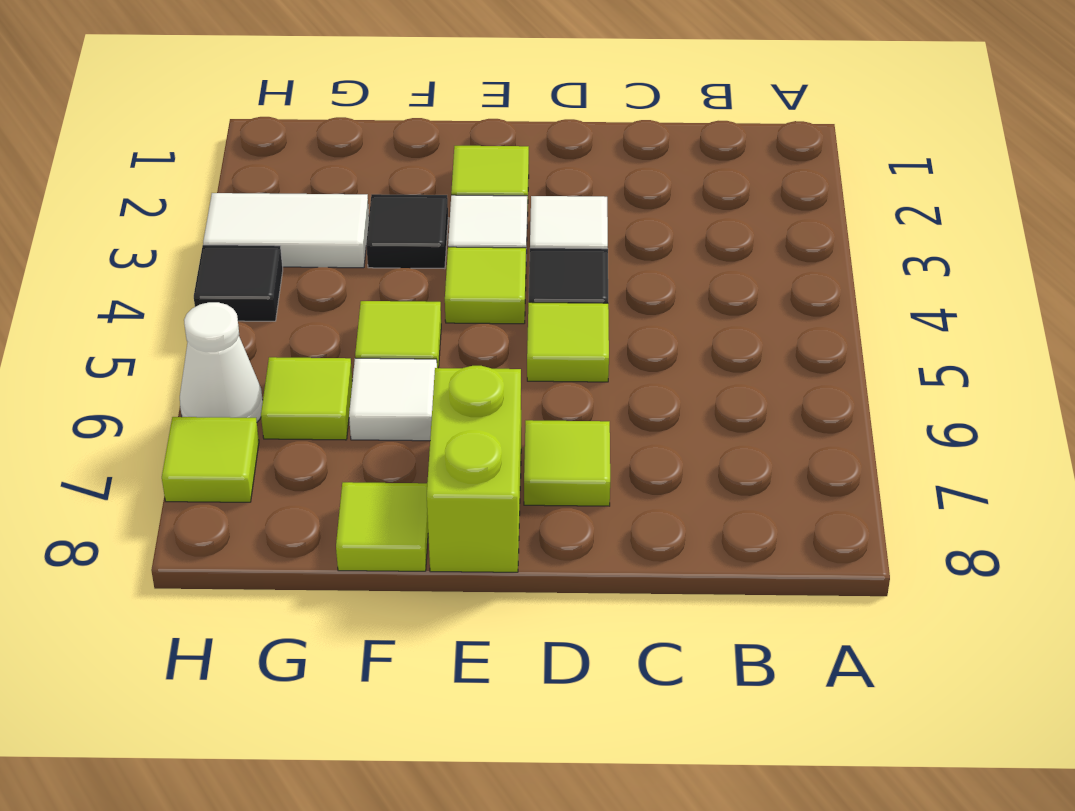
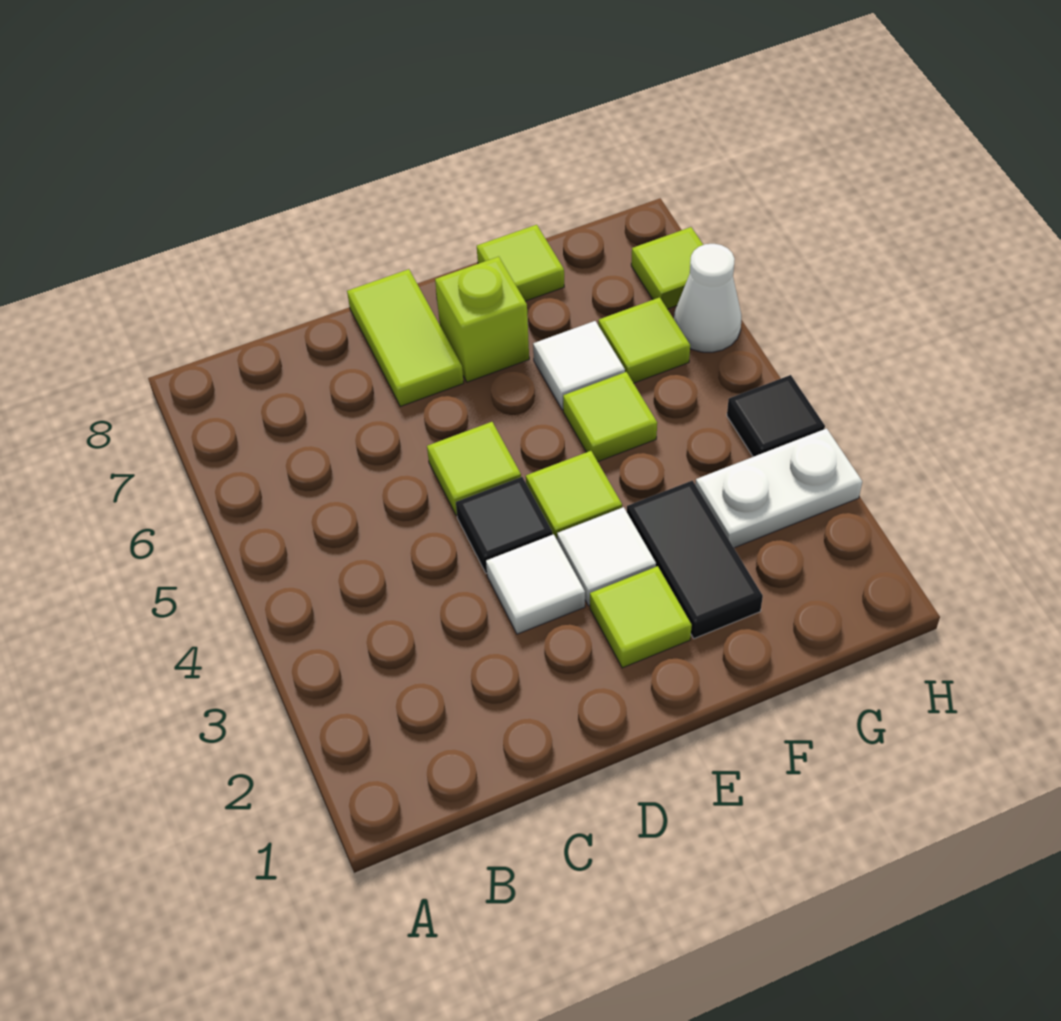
lime tile D7 level 1 -> lime tile D7:D8 level 1
lime brick E7:E8 level 1 -> lime brick E7 level 1
black tile F3 level 1 -> black tile F2:F3 level 1
white tile G3:H3 level 1 -> white plate G3:H3 level 1

